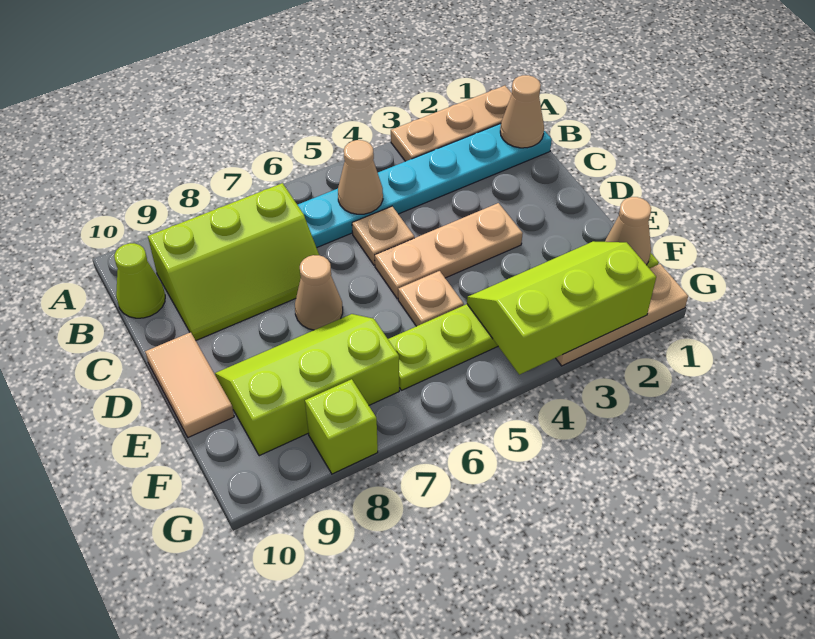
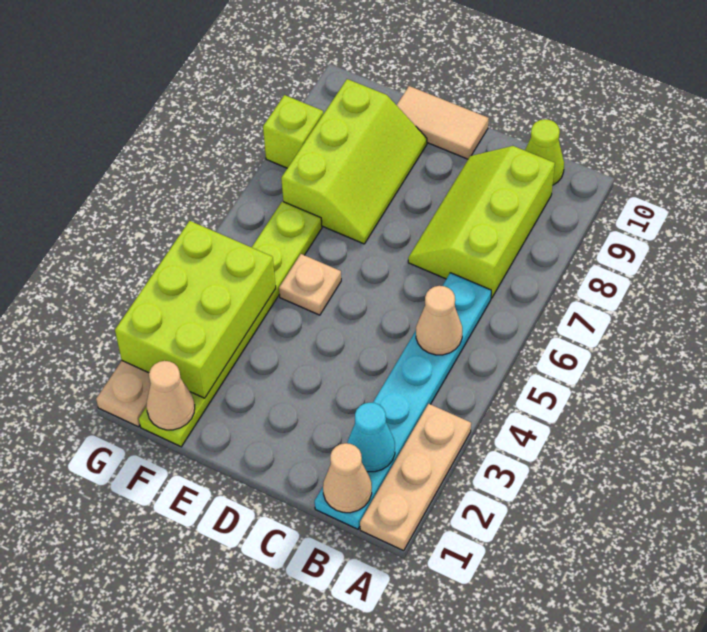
none -> cyan cone B2 level 2
tan plate C5 level 1 -> none
tan plate D3:D5 level 1 -> none
tan cone D7 level 1 -> none
lime slope F2:G4 level 2 top G -> lime brick F2:G4 level 2

